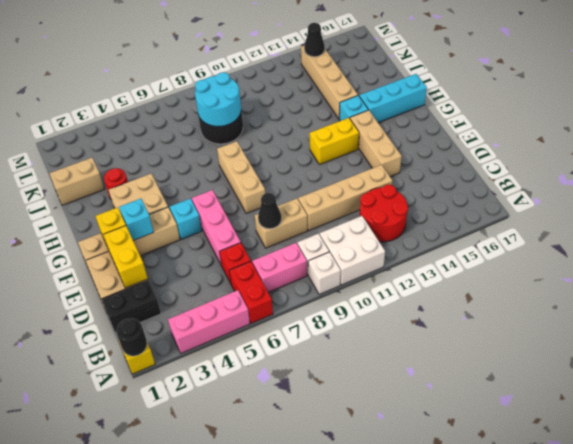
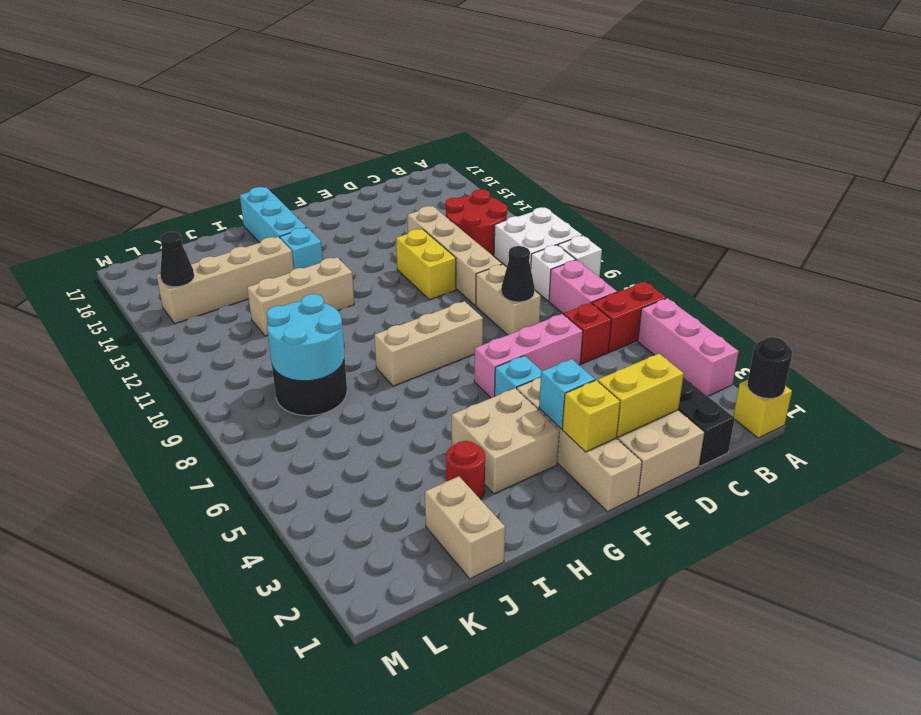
tan brick E14:G14 level 1 -> tan brick H12:J12 level 1
yellow brick G12:G13 level 1 -> yellow brick E11:E12 level 1

